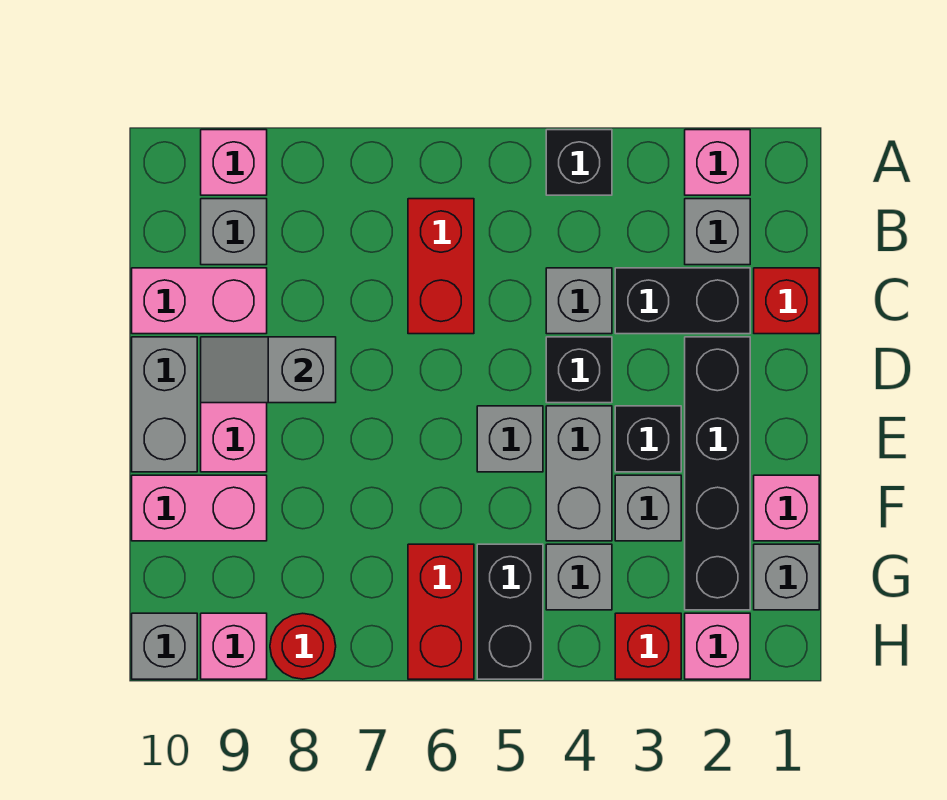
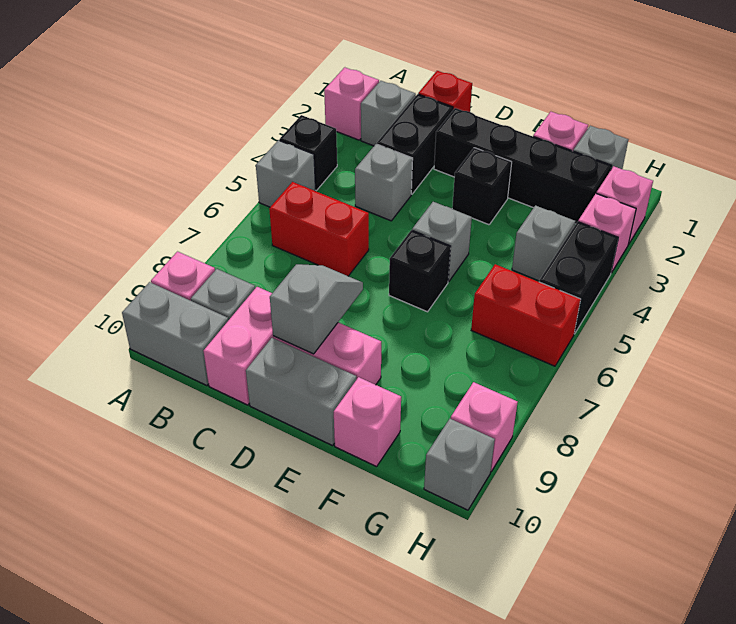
black brick D4 level 1 -> black brick E6 level 1
grey slope D8:D9 level 2 top 8 -> grey slope D8:D9 level 2 top 9
grey brick E4:F4 level 1 -> grey brick A10:B10 level 1
grey brick F3 level 1 -> grey brick A5 level 1
pink brick F9:F10 level 1 -> pink brick F10 level 1
black brick G5:H5 level 1 -> black brick H4:H5 level 1
red brick H3 level 1 -> pink brick H3 level 1
red round brick H8 level 1 -> none

